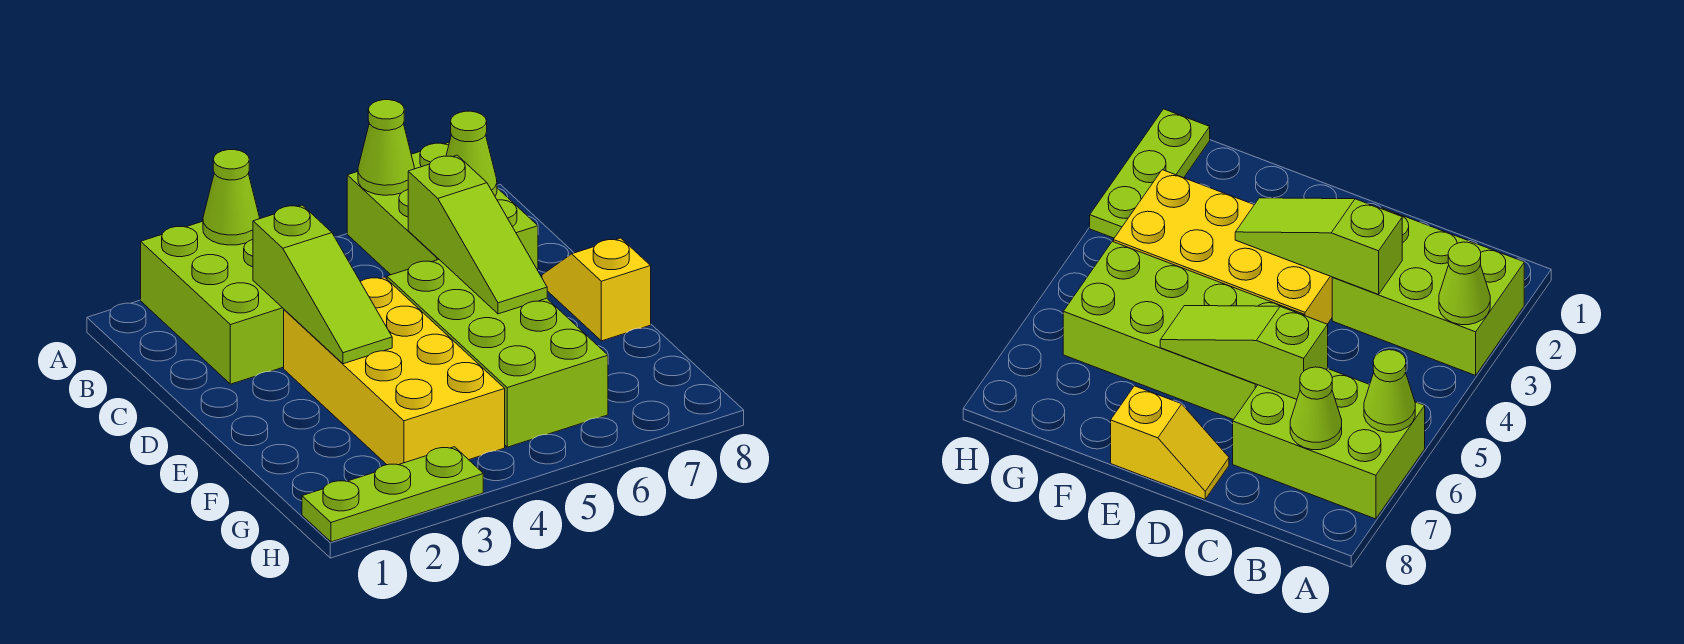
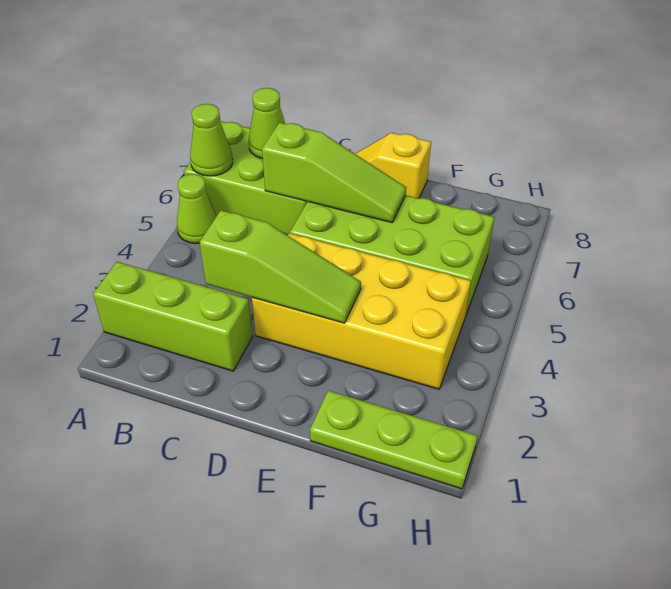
lime brick A2:C3 level 1 -> lime brick A2:C2 level 1
lime cone A3 level 2 -> lime cone A5 level 1
lime plate H1:H3 level 1 -> lime plate F1:H1 level 1

